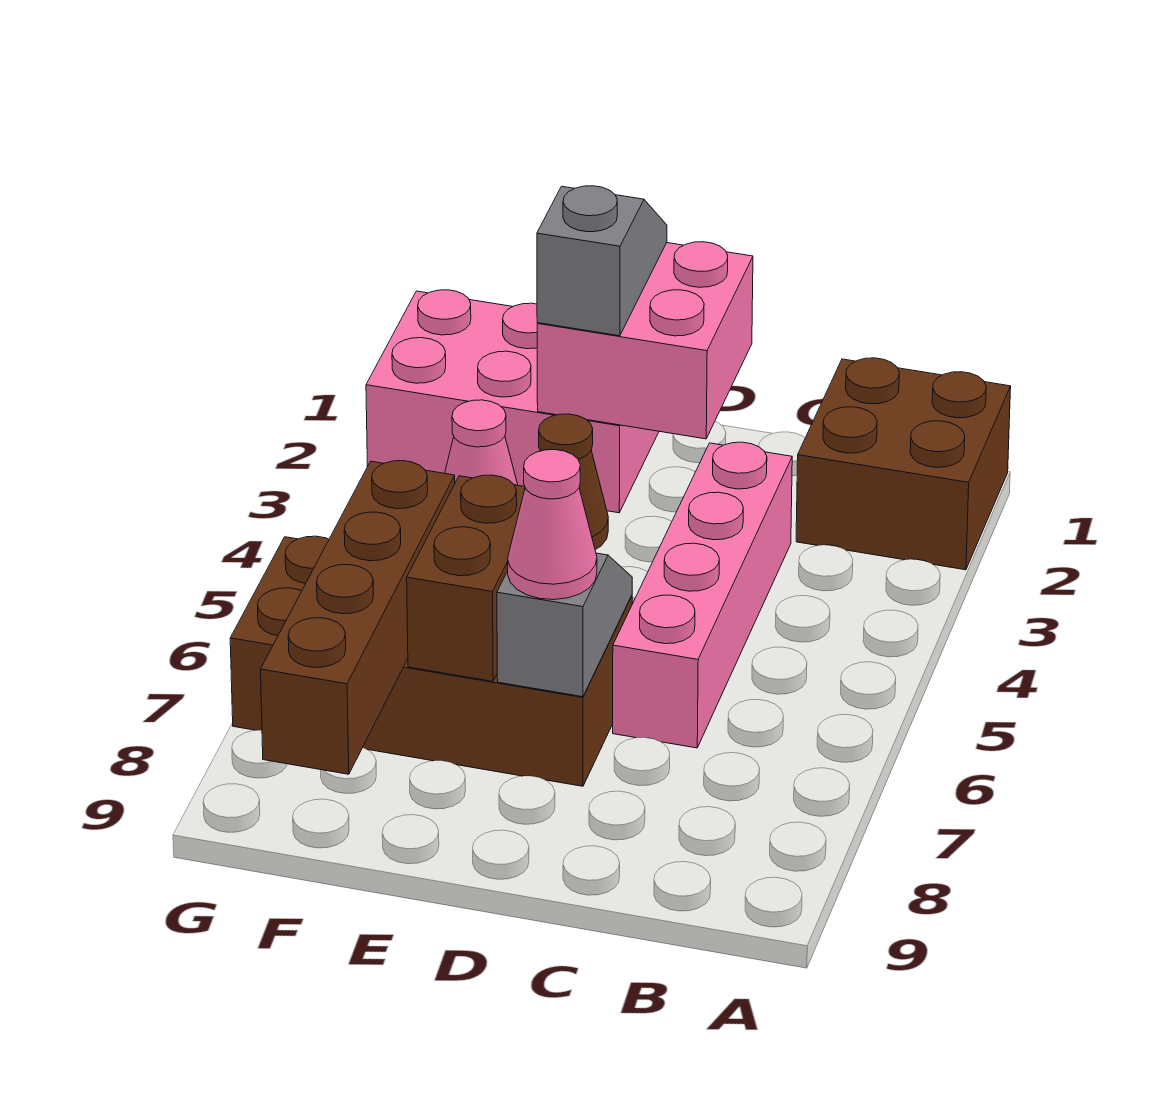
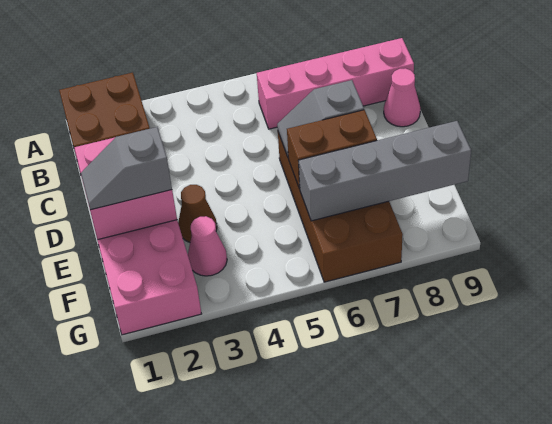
pink brick C3:C6 level 1 -> pink brick B6:B9 level 1
pink cone D7 level 3 -> pink cone C9 level 1
brown brick F6:F9 level 2 -> grey brick F6:F9 level 2

